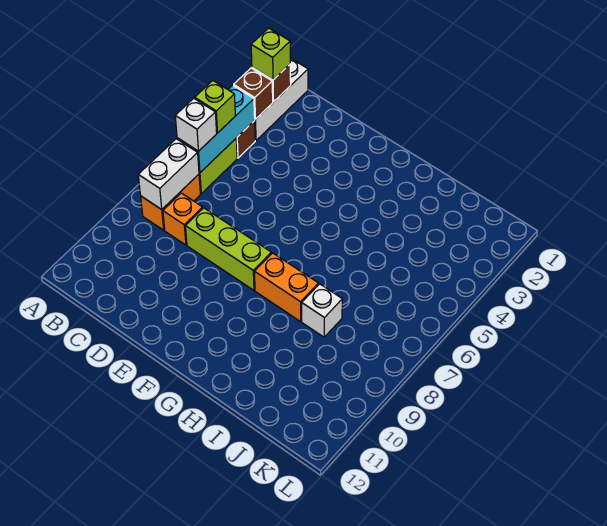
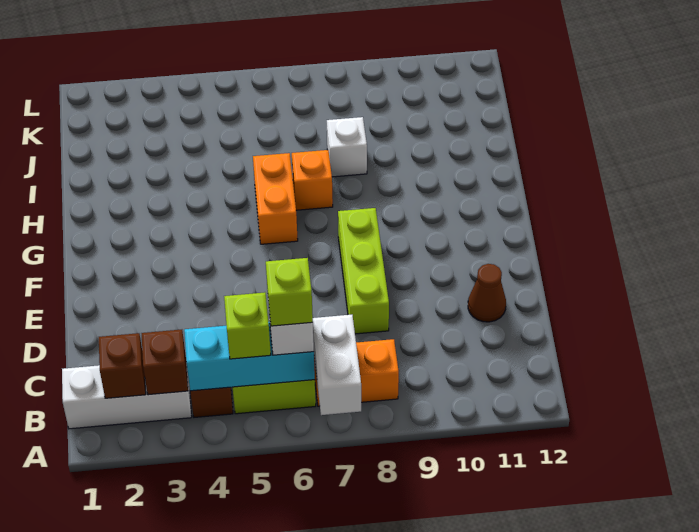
lime brick B2 level 3 -> lime brick B6 level 4
white brick B7:B8 level 2 -> white brick A7:B7 level 2
orange brick C8 level 1 -> orange brick H7 level 1
none -> brown cone D11 level 1
orange brick G8:H8 level 1 -> orange brick G6:H6 level 1

